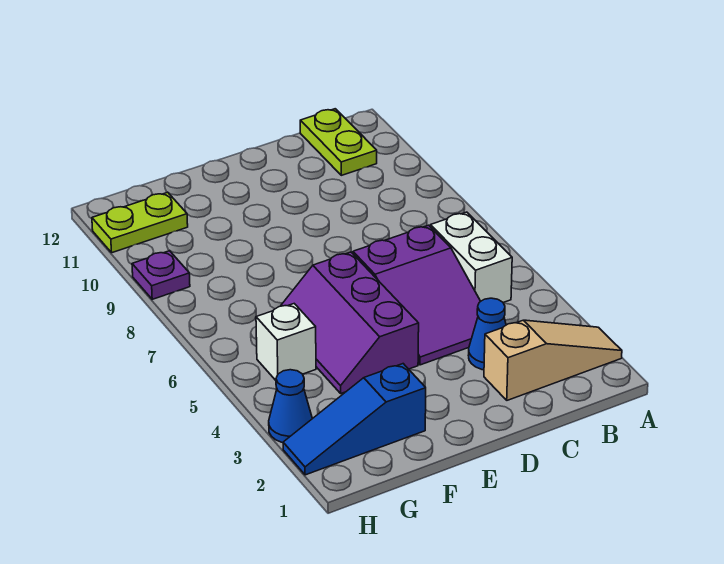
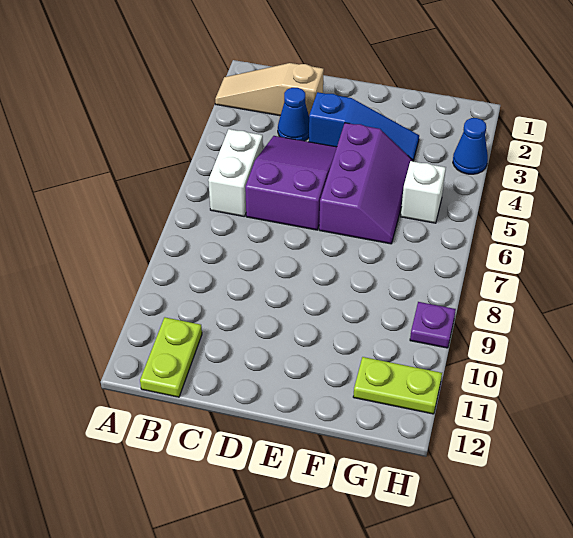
blue slope F2:H2 level 1 top F -> blue slope D3:F3 level 1 top D

